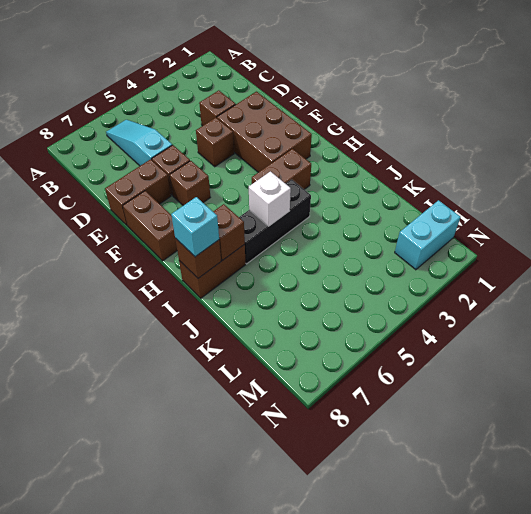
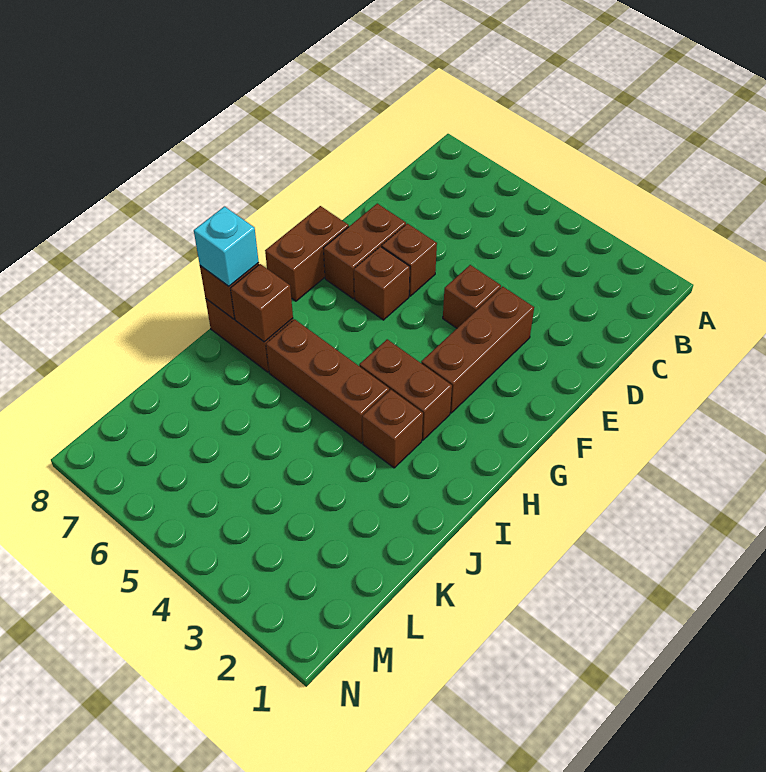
cyan slope B6:D6 level 1 top D -> none
brown brick D3 level 1 -> brown brick I3 level 1
brown brick E2:G3 level 1 -> brown brick E3:G3 level 1
brown brick E7:E8 level 1 -> brown brick E7:F7 level 1
black brick I4:I6 level 1 -> brown brick I4:I6 level 1
white brick I5 level 2 -> none
cyan brick M1:M2 level 1 -> none

